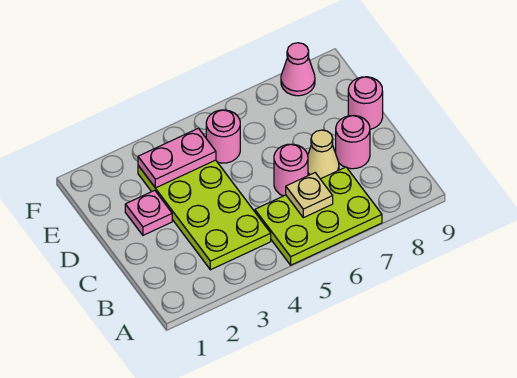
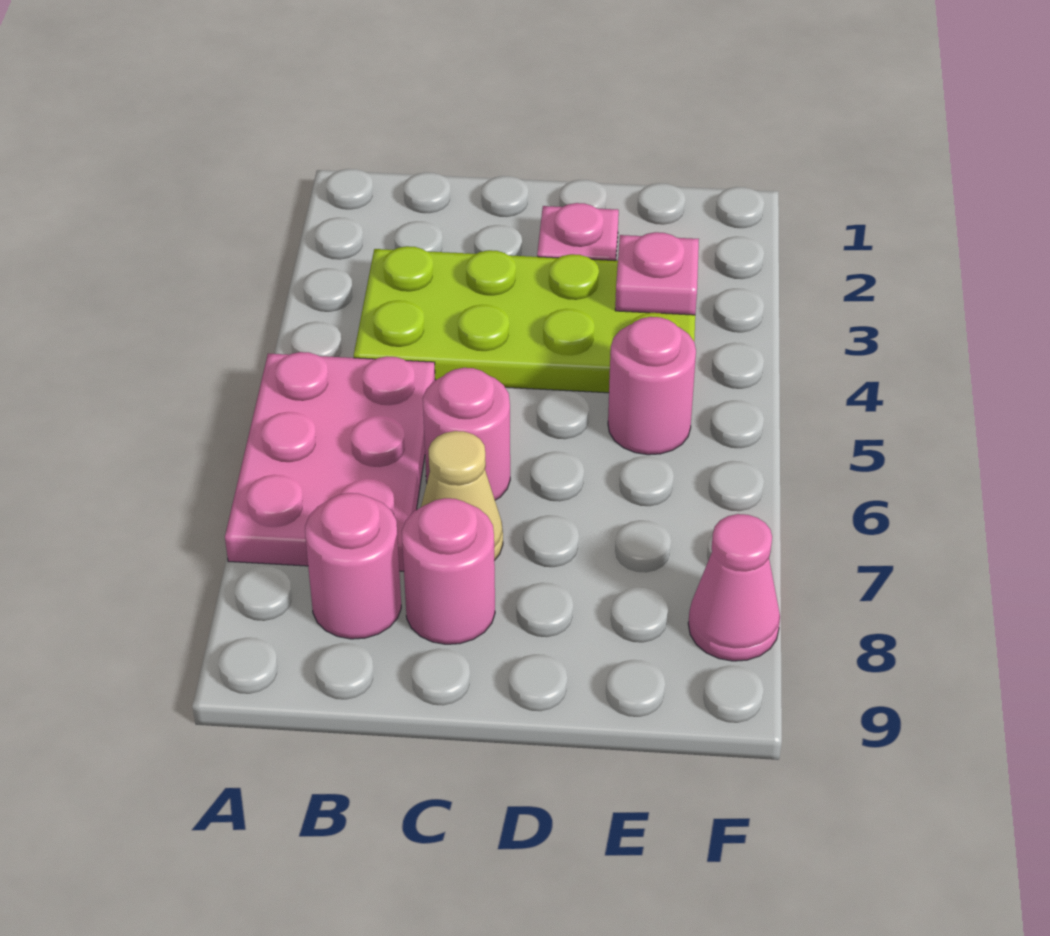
lime plate A5:B7 level 1 -> pink plate A5:B7 level 1
tan plate B6 level 2 -> none
pink round brick D9 level 1 -> pink round brick B8 level 1
pink plate E3:E4 level 2 -> pink plate E3 level 2

